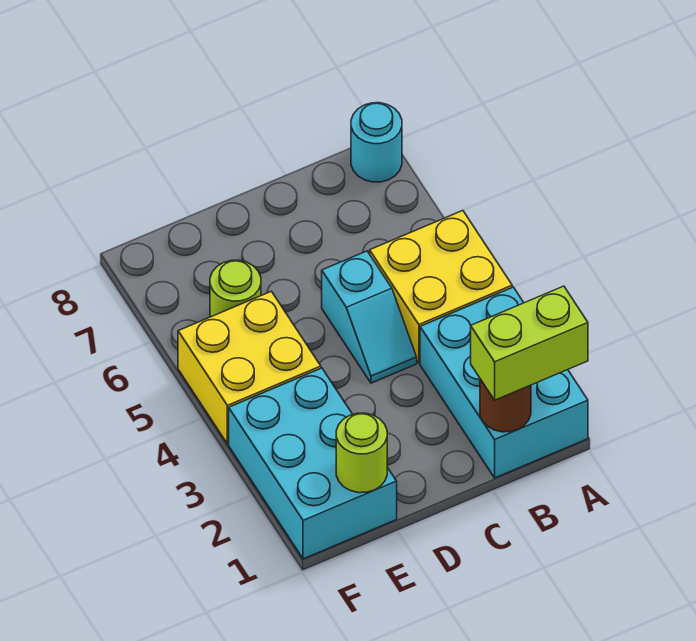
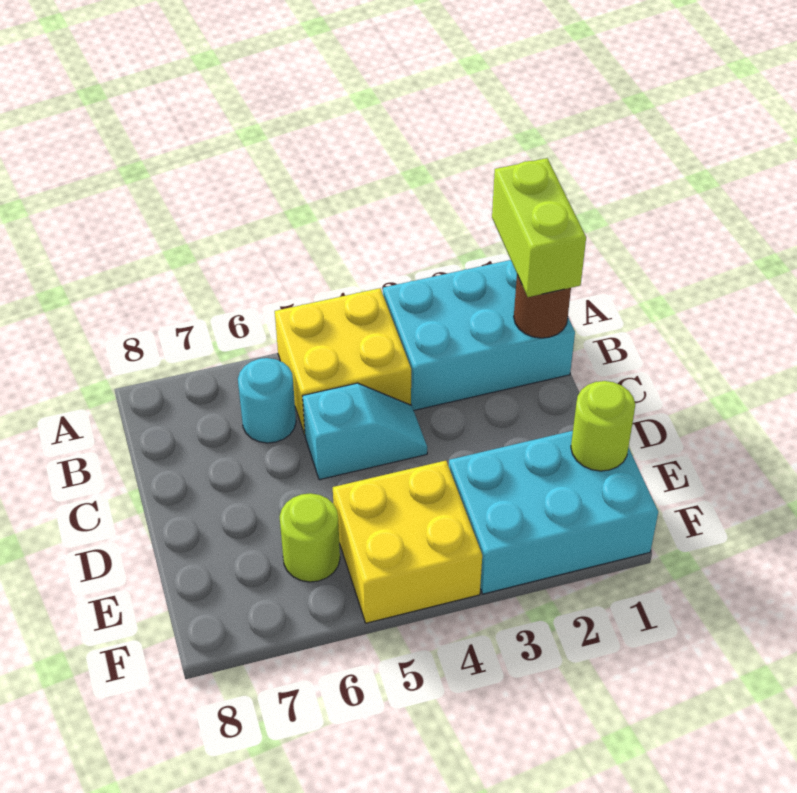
cyan round brick A8 level 1 -> cyan round brick B6 level 1

